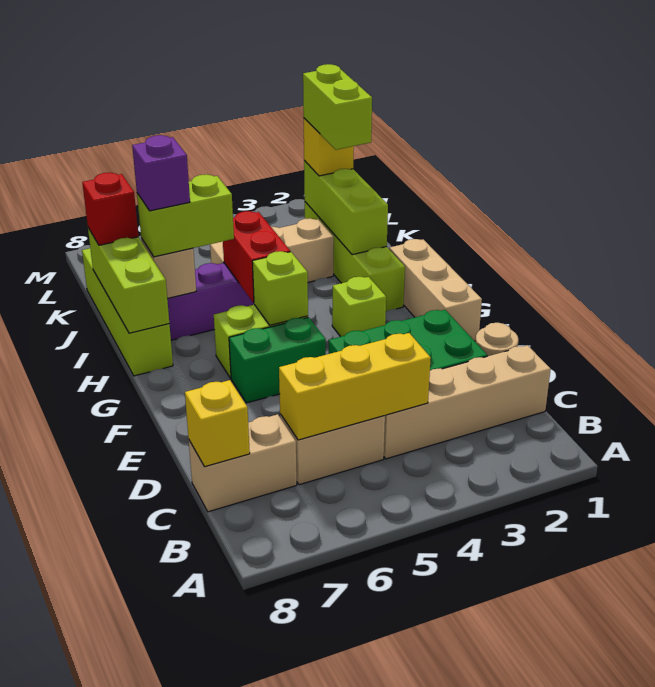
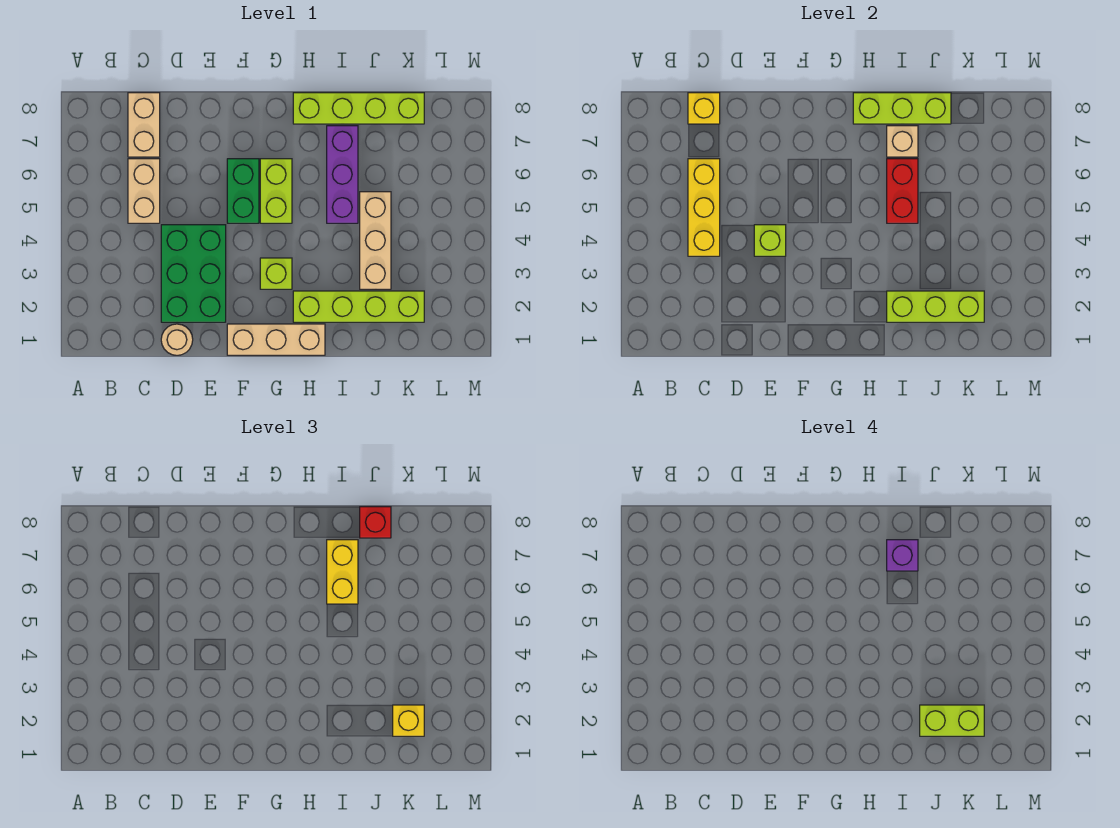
tan brick C1:C4 level 1 -> none
lime brick G5 level 2 -> lime brick E4 level 2
red brick H5:I5 level 2 -> red brick I5:I6 level 2
lime brick I6:I7 level 3 -> yellow brick I6:I7 level 3

